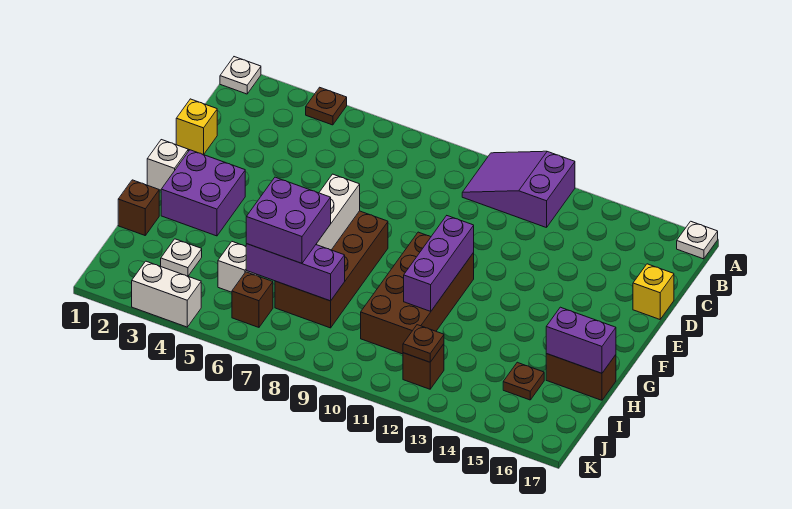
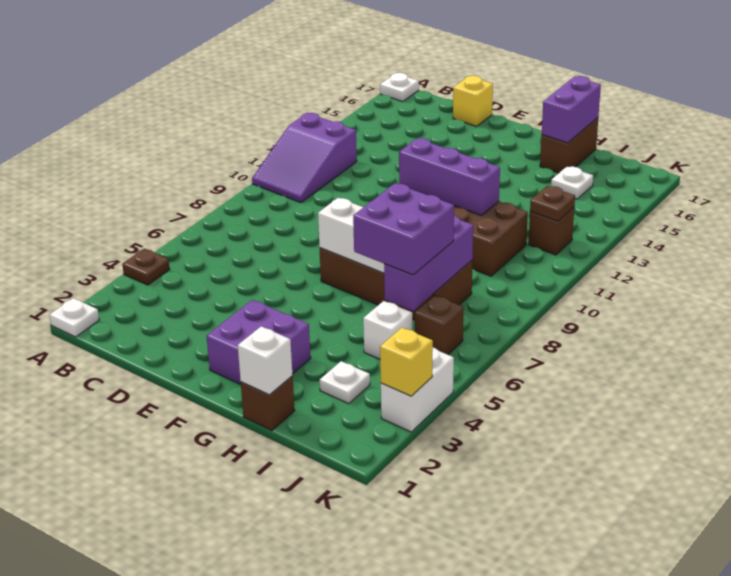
yellow brick D1 level 1 -> yellow brick K3 level 2
white brick F1 level 1 -> white brick H1 level 2
brown plate I15 level 1 -> white plate I15 level 1

